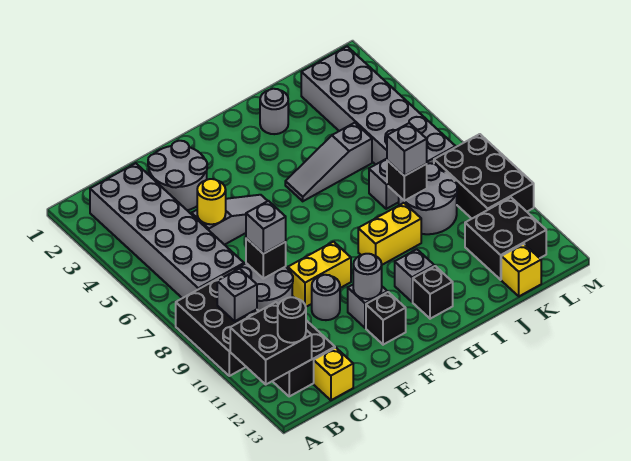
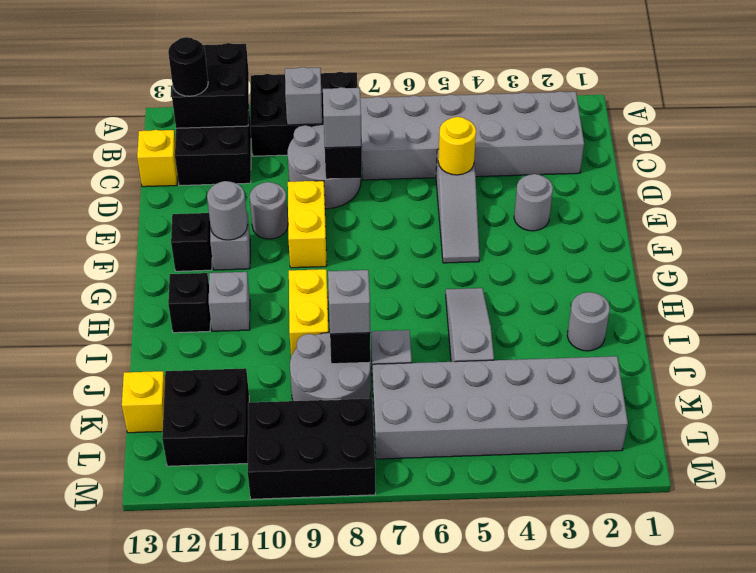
grey round brick D2:E3 level 1 -> grey round brick E3 level 1

